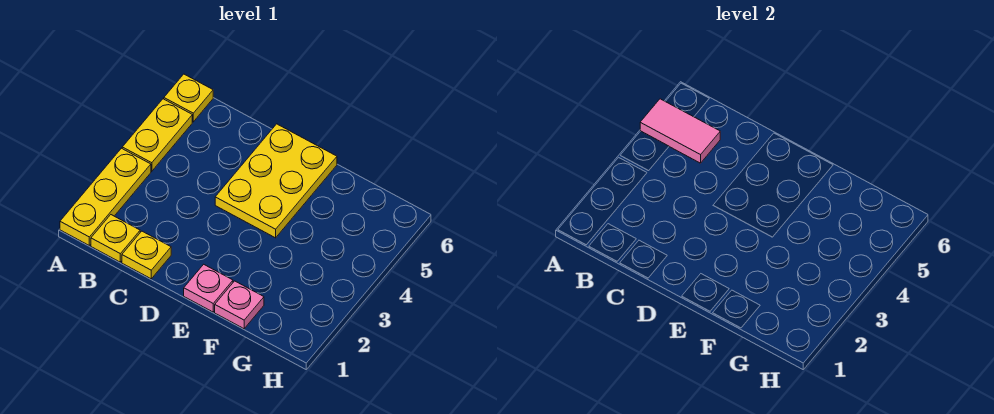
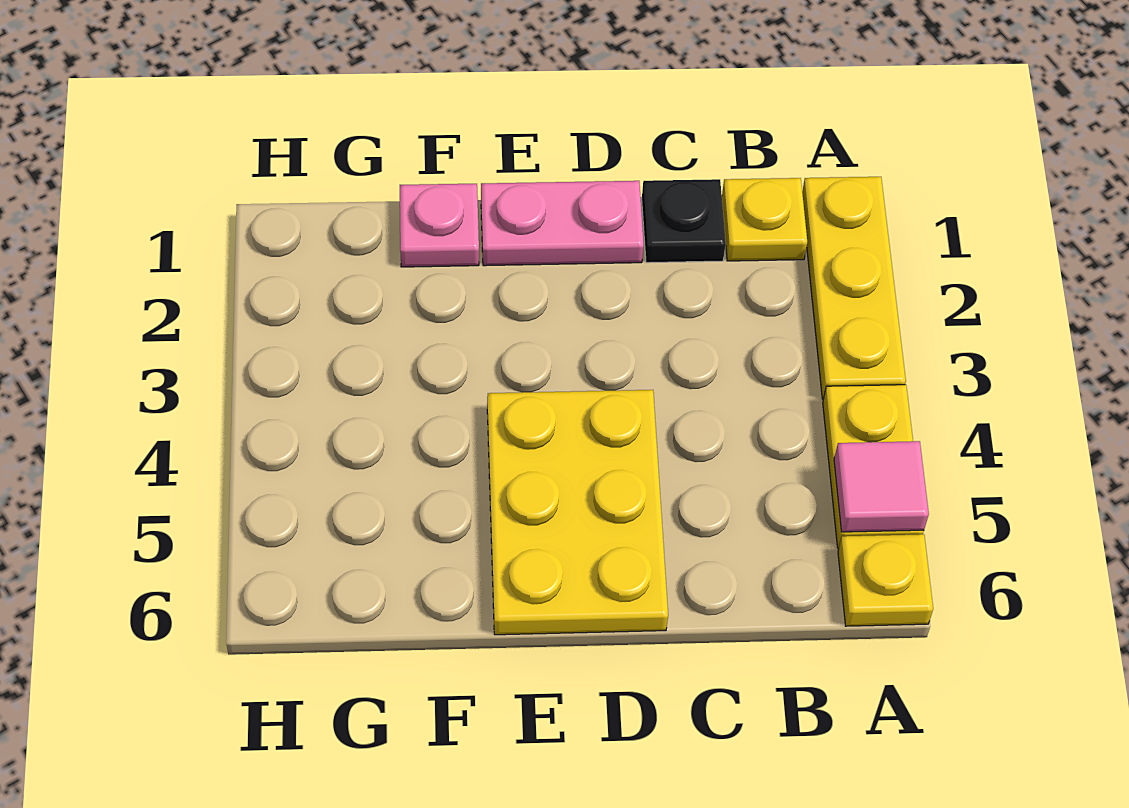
pink tile A5:B5 level 2 -> pink tile A5 level 2
yellow plate C1 level 1 -> black plate C1 level 1
pink plate E1 level 1 -> pink plate D1:E1 level 1

